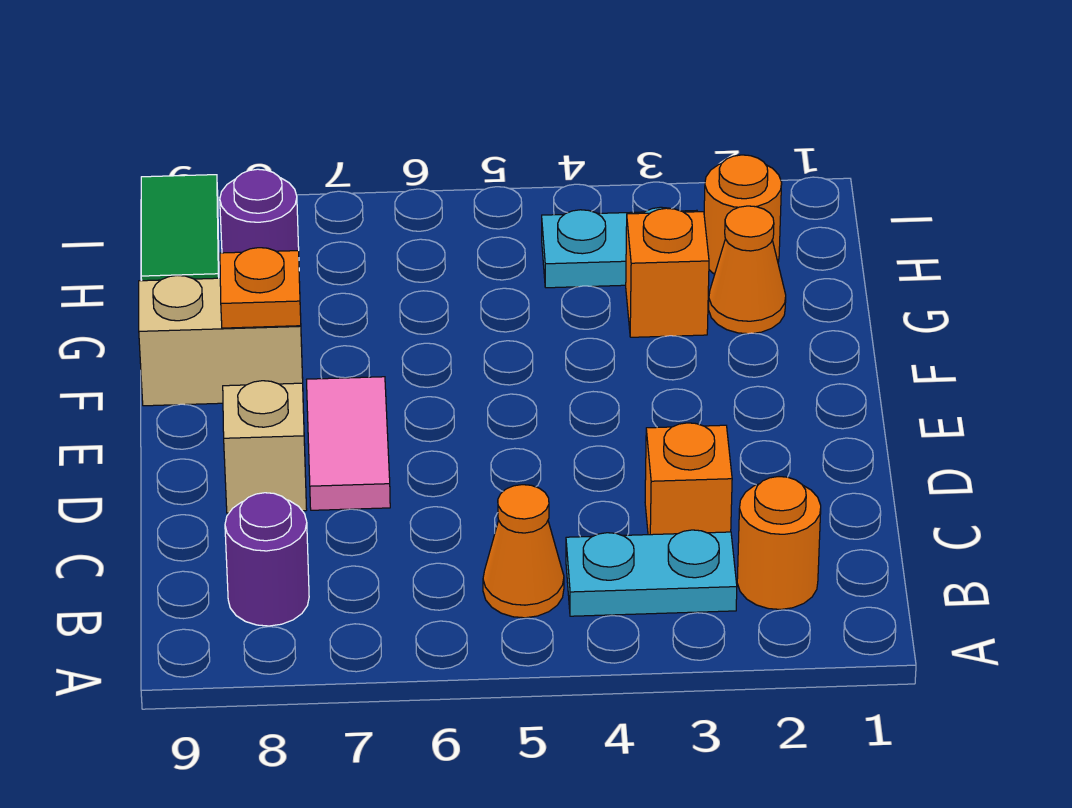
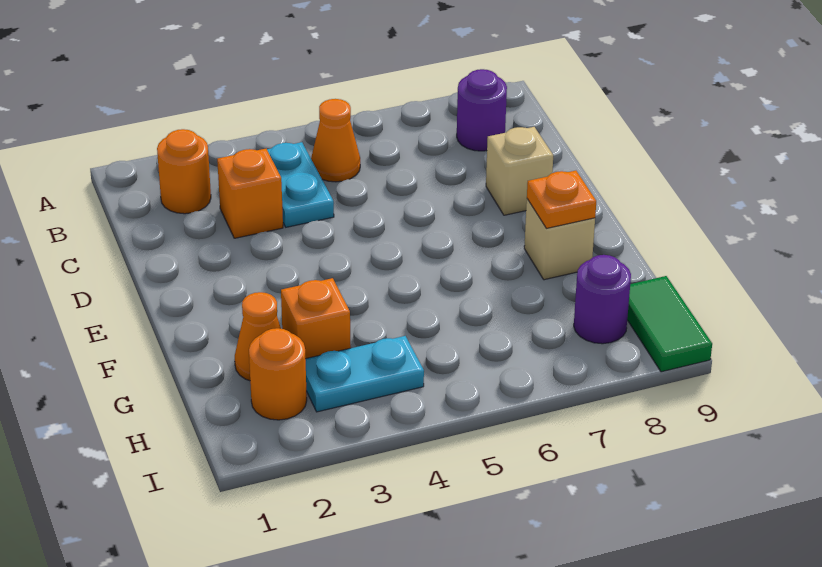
cyan plate B3:B4 level 1 -> cyan plate B4:C4 level 1
pink tile D7:E7 level 1 -> none
tan brick F8:F9 level 1 -> tan brick F8 level 1

